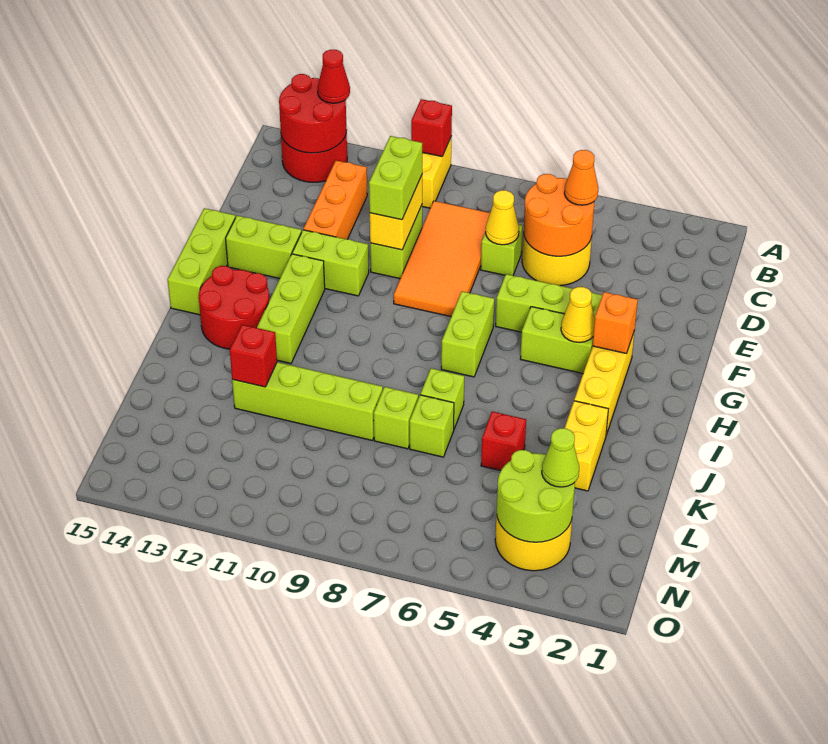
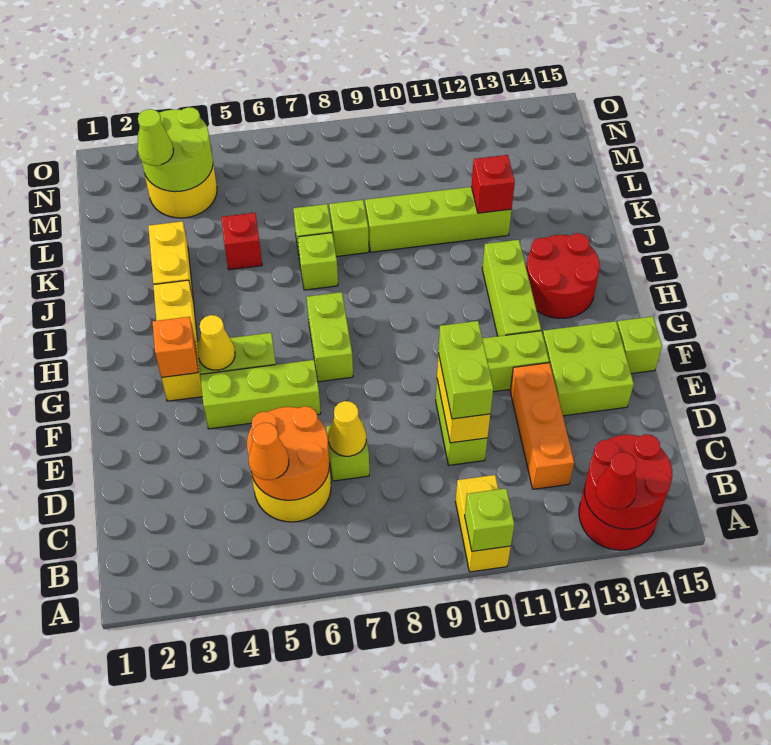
red brick A10 level 2 -> lime brick A10 level 2
orange tile C8:F9 level 1 -> none
lime brick F13:F14 level 1 -> lime brick E13:F14 level 1
lime brick F15:H15 level 1 -> lime brick F15 level 1

